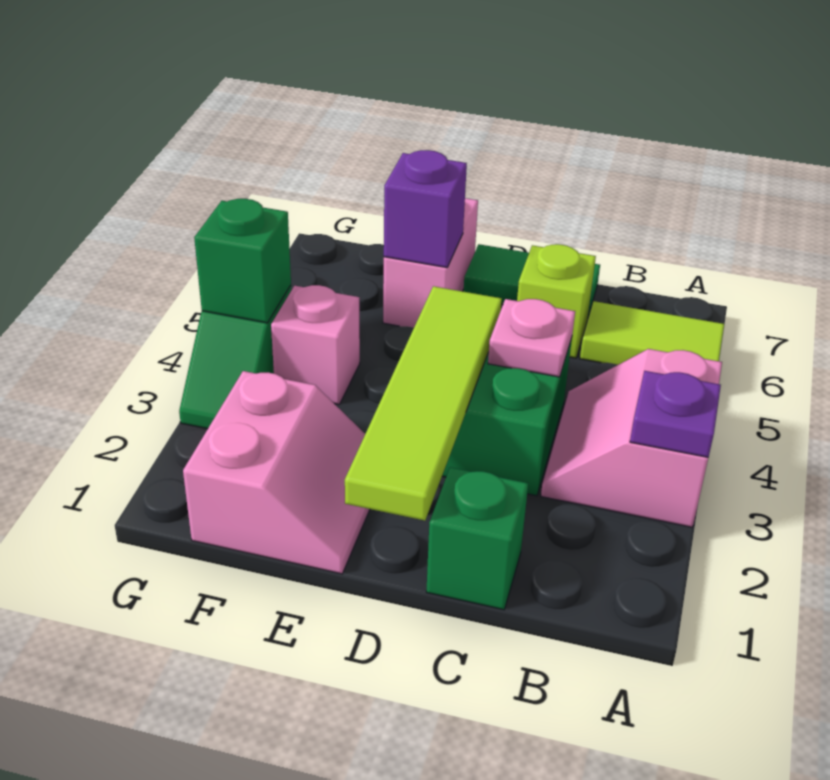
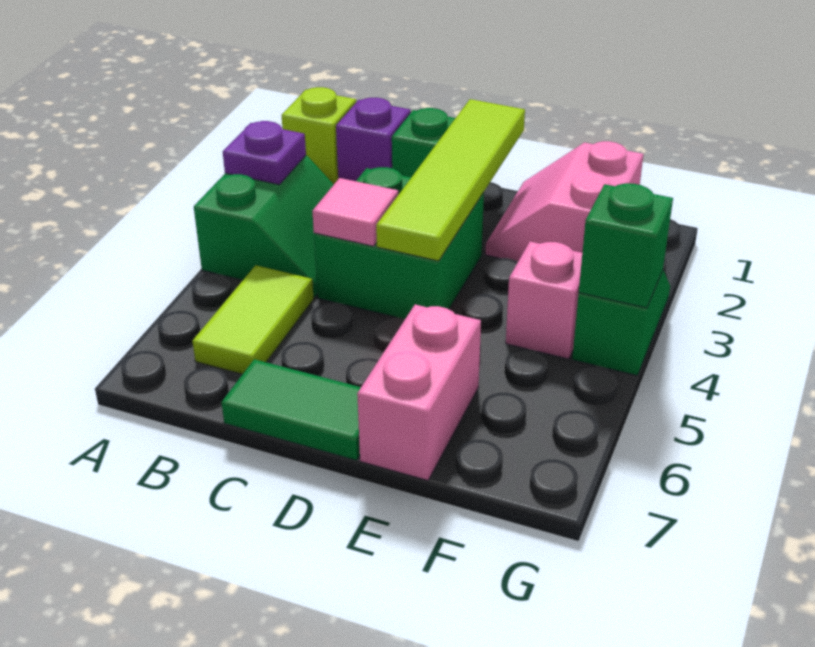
pink slope A3:B4 level 1 top A -> green slope A3:B4 level 1 top A
lime tile A6:B6 level 1 -> lime tile B5:B6 level 1
pink plate C4 level 2 -> pink tile C4 level 2
lime brick C6 level 1 -> lime brick A1 level 1
purple brick E6 level 2 -> purple brick B1 level 1

